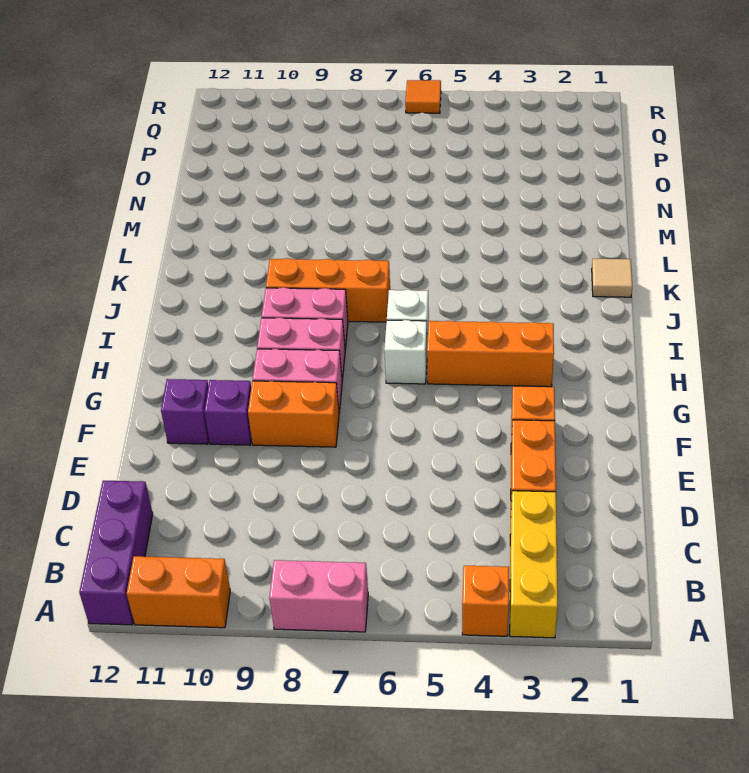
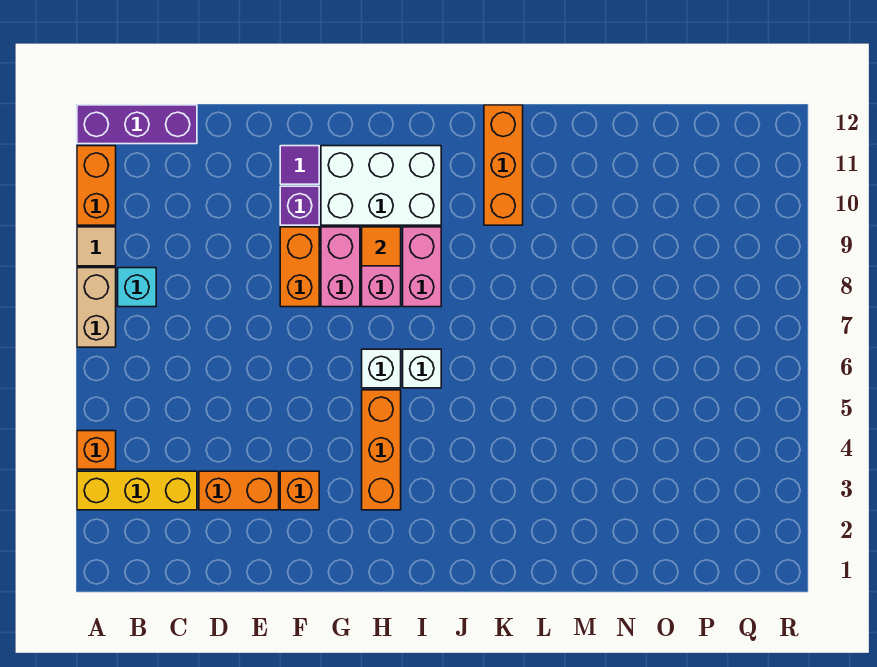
pink brick A7:A8 level 1 -> tan brick A7:A8 level 1
none -> cyan brick B8 level 1
purple brick F11 level 1 -> purple tile F11 level 1
none -> white brick G10:I11 level 1
orange brick J7:J9 level 1 -> orange brick K10:K12 level 1
tan tile K1 level 1 -> tan tile A9 level 1
orange tile R6 level 1 -> orange tile H9 level 2

